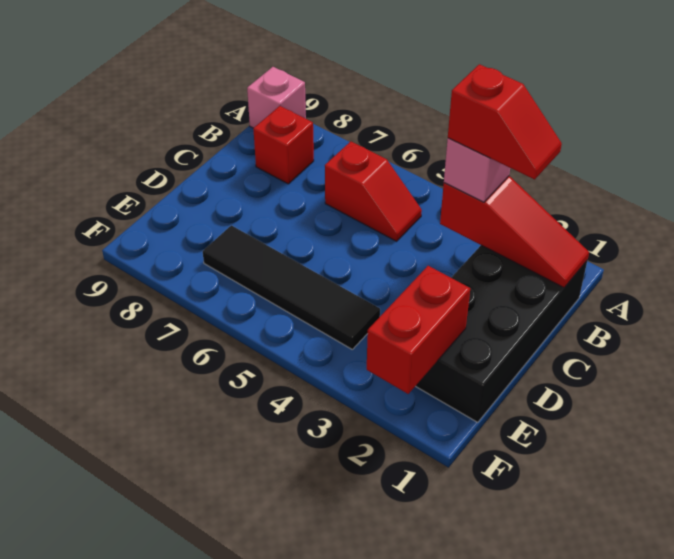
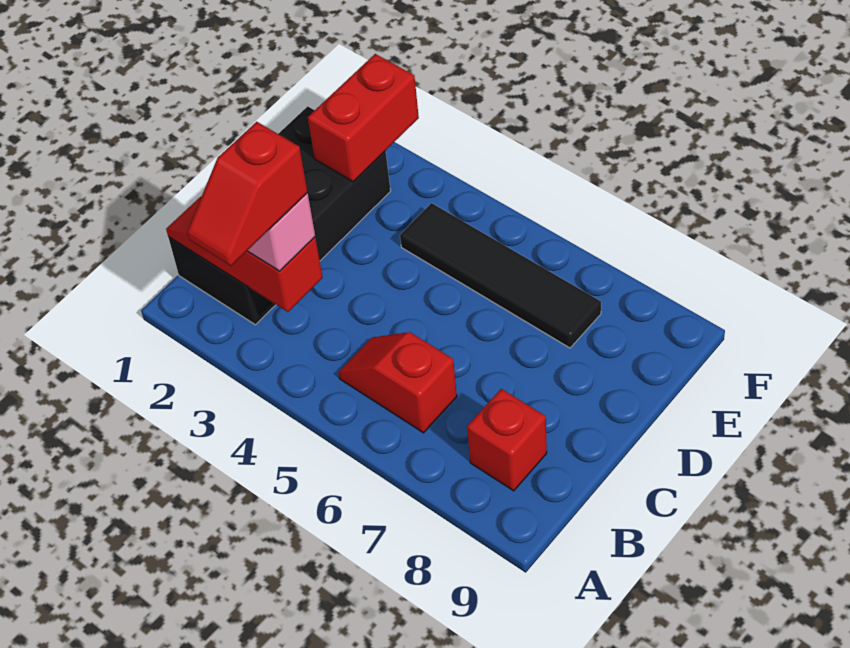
pink brick A9 level 1 -> none
red slope B2:B3 level 4 top 3 -> red slope A3:B3 level 4 top B

